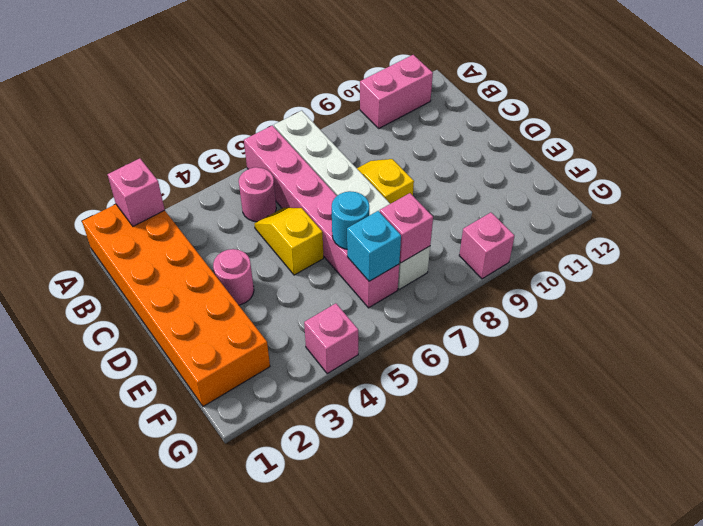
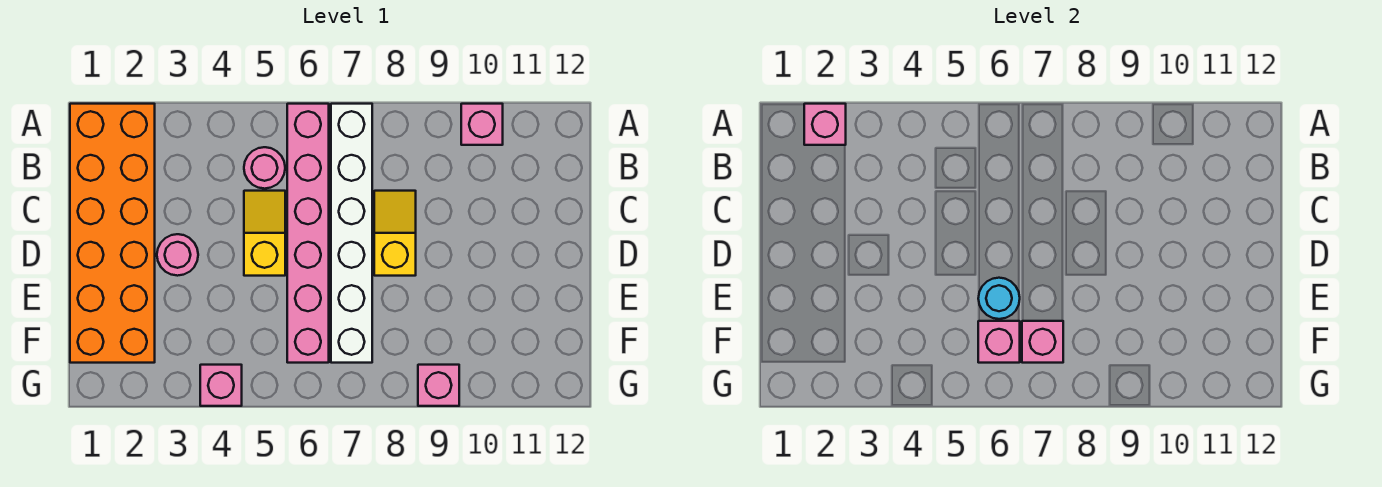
pink brick A10:A11 level 1 -> pink brick A10 level 1
cyan brick F6 level 2 -> pink brick F6 level 2

